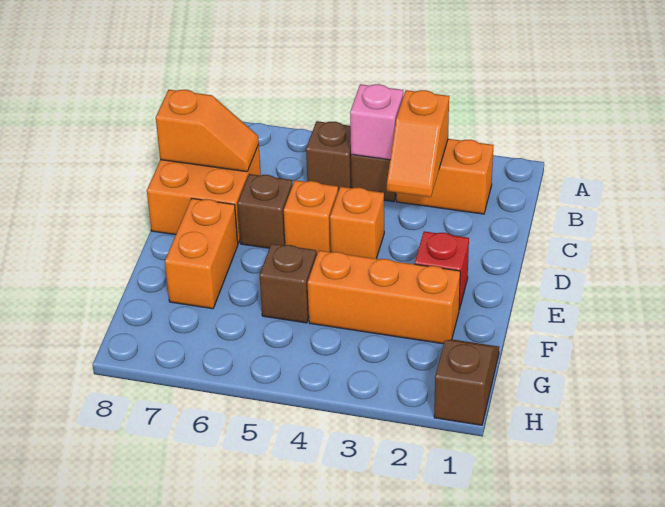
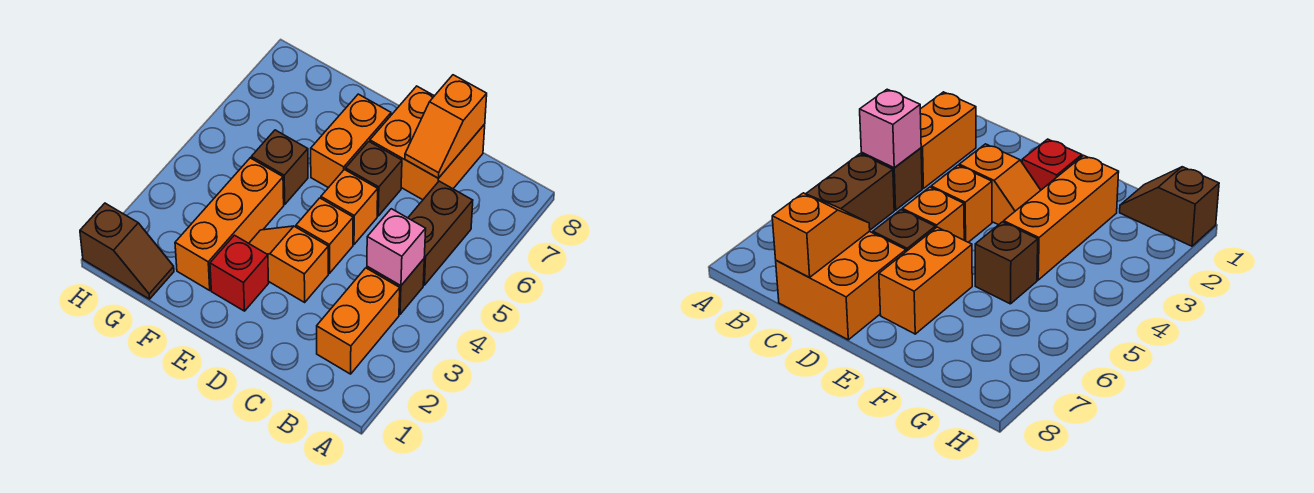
orange slope B3:C3 level 2 top B -> orange slope D3:E3 level 1 top D
brown brick B5 level 1 -> brown brick B5:B6 level 1
orange brick E7:F7 level 1 -> orange brick E6:E7 level 1

